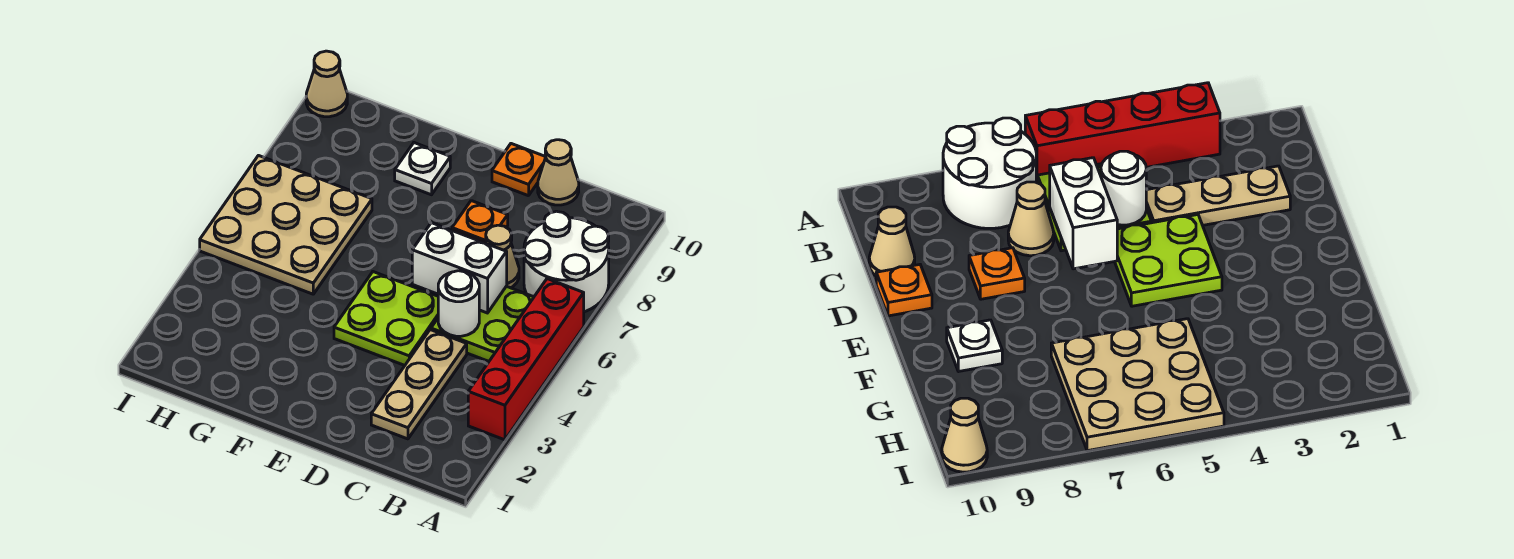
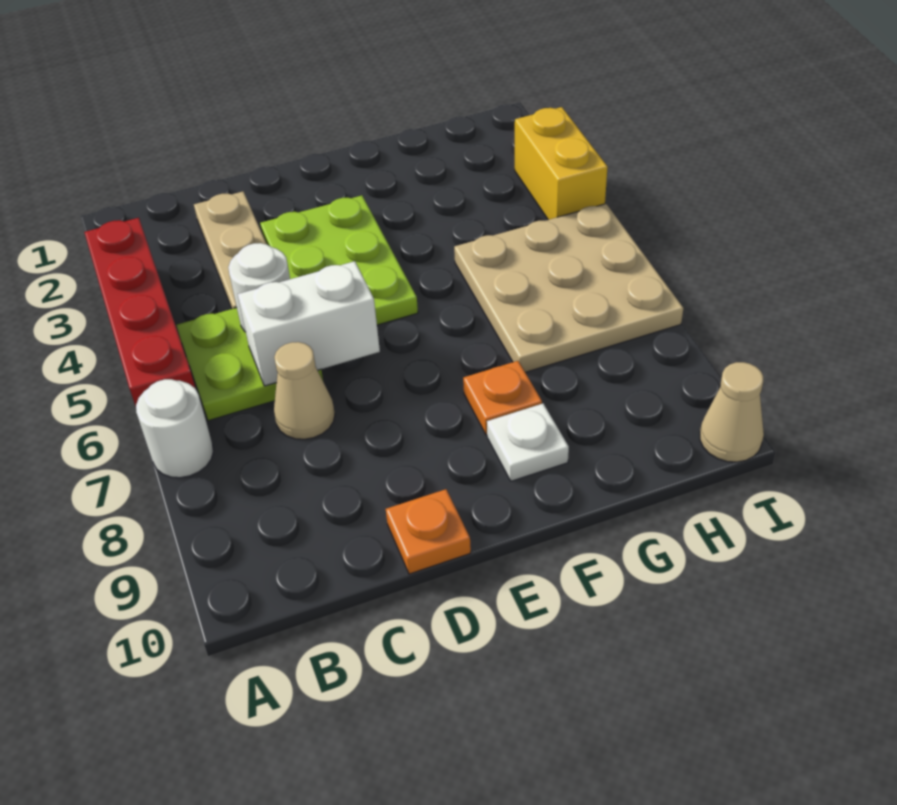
white round brick A7:B8 level 1 -> white round brick A7 level 1
tan cone C10 level 1 -> none
lime plate D4:E5 level 1 -> lime plate D3:E5 level 1
orange plate D8 level 1 -> orange plate F8 level 1
none -> yellow brick I3:I4 level 1

